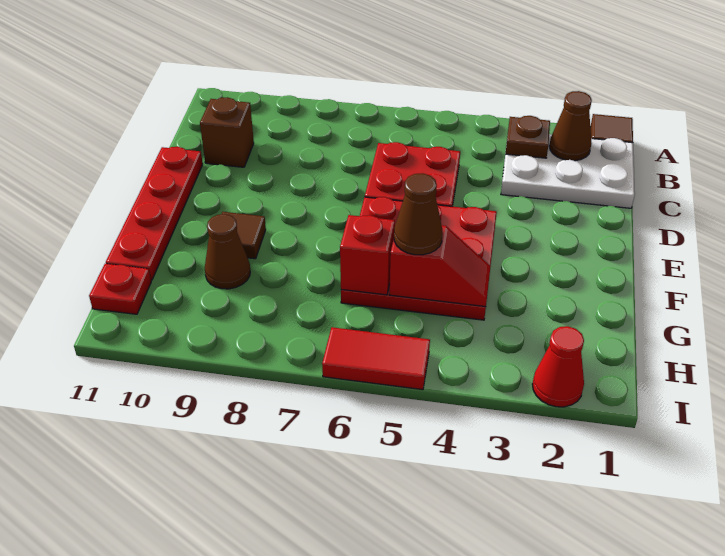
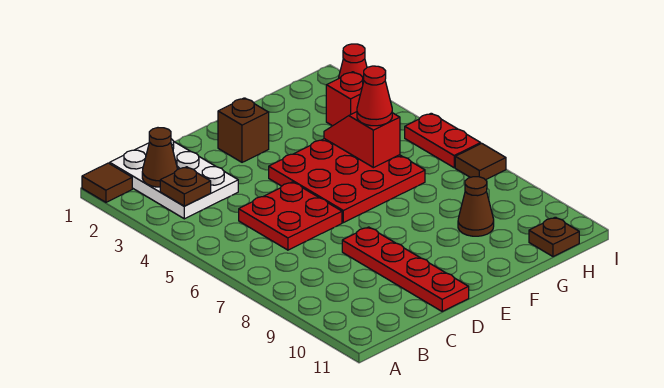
brown brick C10 level 1 -> brown brick E2 level 1
red plate D11:G11 level 1 -> red plate D8:D11 level 1
brown tile F9 level 1 -> brown tile I7 level 1
brown cone G5 level 3 -> red cone G5 level 3
red brick G6 level 2 -> red brick H3 level 1
red plate H11 level 1 -> brown plate H11 level 1
red tile I5:I6 level 1 -> red plate I5:I6 level 1

